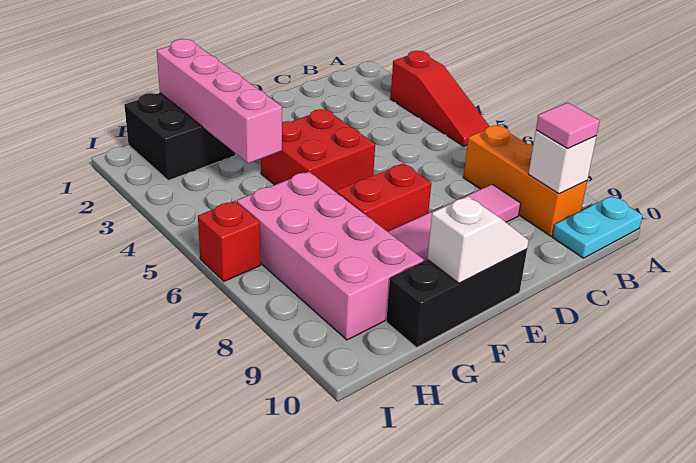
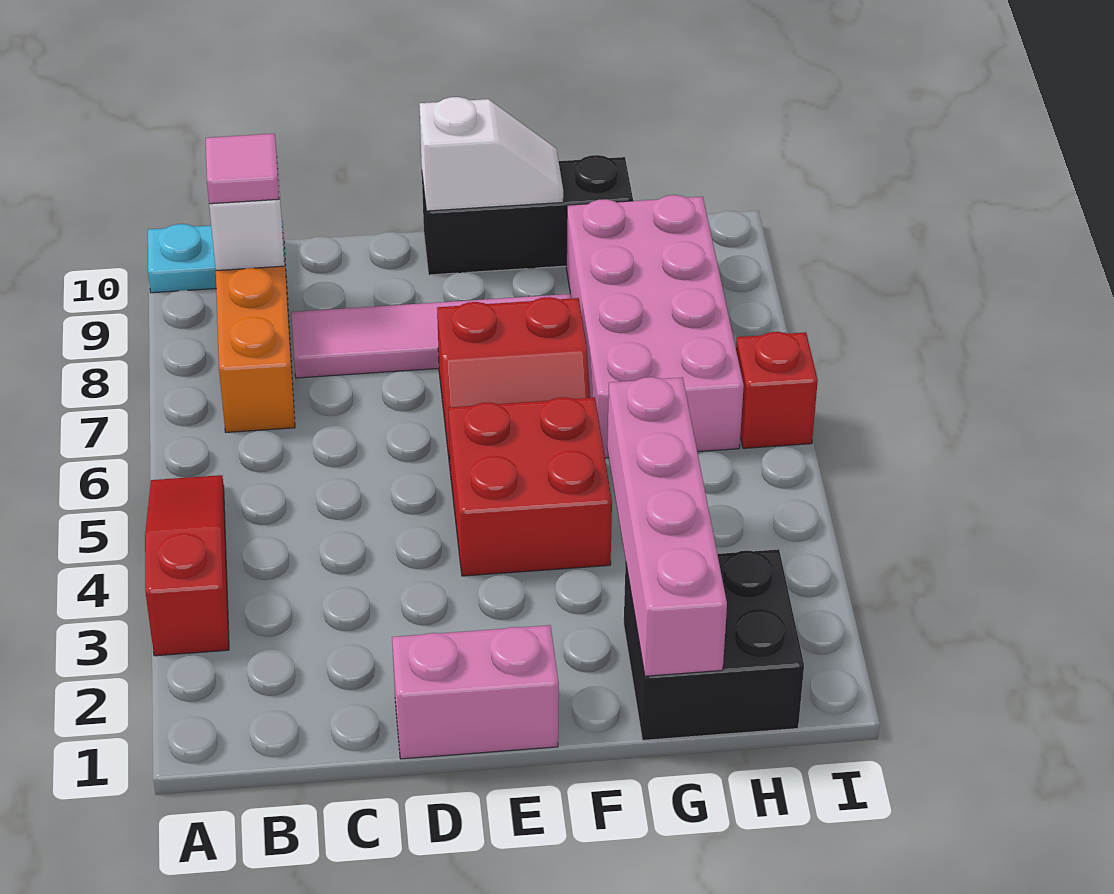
none -> pink brick D1:E1 level 1
white slope E10:F10 level 2 top F -> white slope E10:F10 level 2 top E

